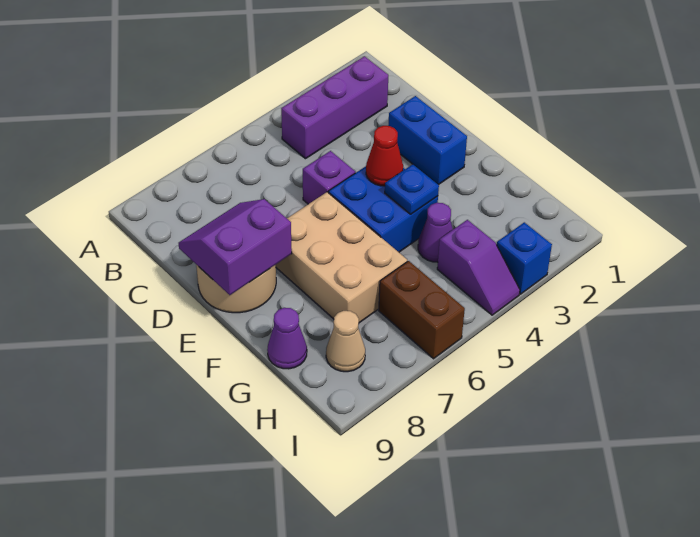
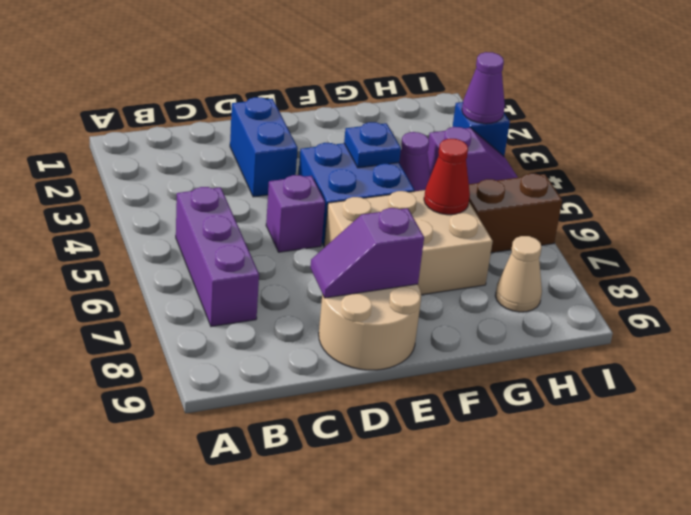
purple brick B2:B4 level 1 -> purple brick B5:B7 level 1
blue brick D2:E2 level 1 -> blue brick D2:D3 level 1
purple slope D8:E9 level 2 top E -> purple slope D8:E8 level 2 top E
red cone E4 level 2 -> red cone G6 level 2
purple cone G9 level 1 -> purple cone I3 level 2

